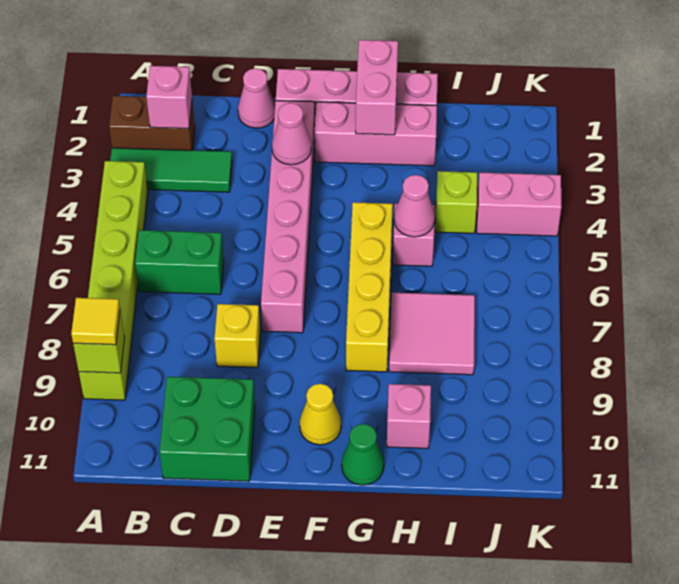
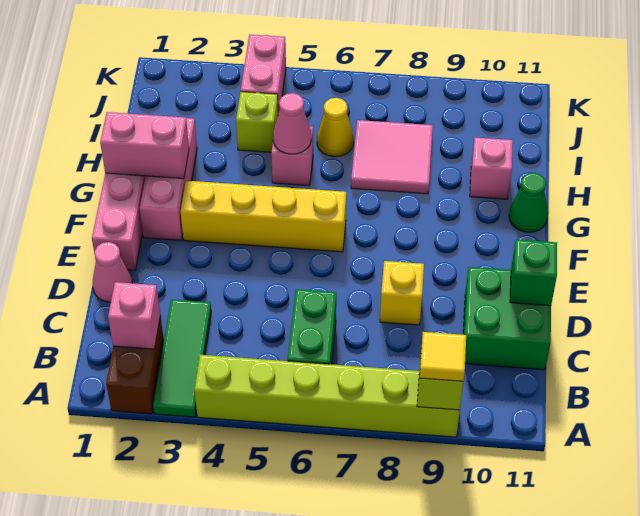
none -> green brick D11 level 2
pink brick E2:E7 level 1 -> none
pink cone E3 level 2 -> none
yellow cone F10 level 1 -> yellow cone I6 level 1
yellow brick G5:G8 level 1 -> yellow brick F3:F6 level 1

